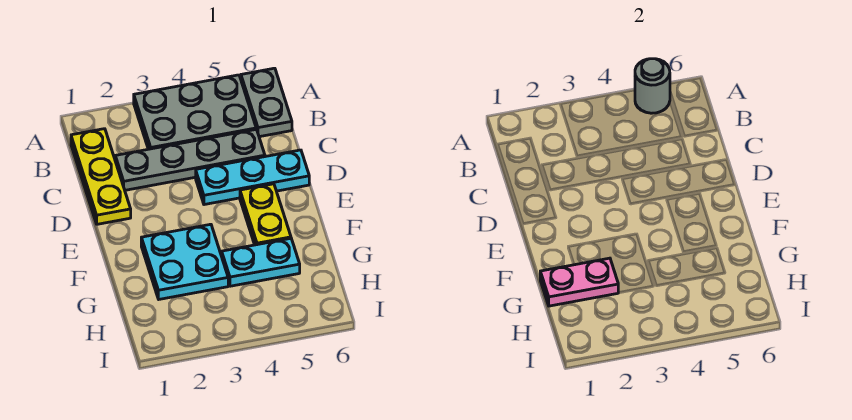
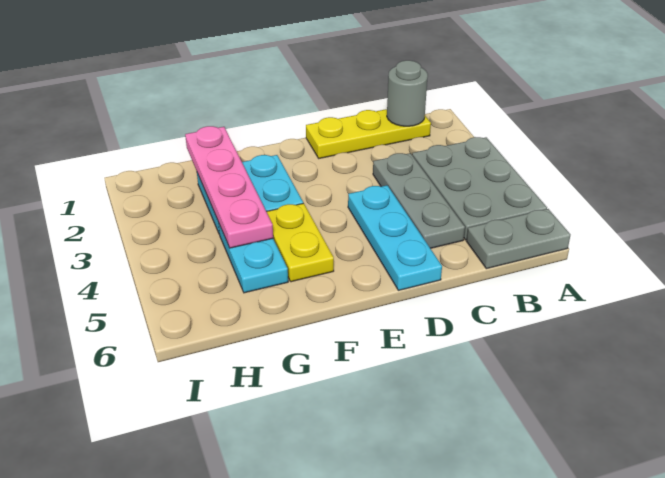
grey round brick A5 level 2 -> grey round brick B1 level 2
grey plate C2:C5 level 1 -> grey plate C3:C5 level 1
yellow plate E5:F5 level 1 -> yellow plate F4:F5 level 1
pink plate G1:G2 level 2 -> pink plate G1:G4 level 2

